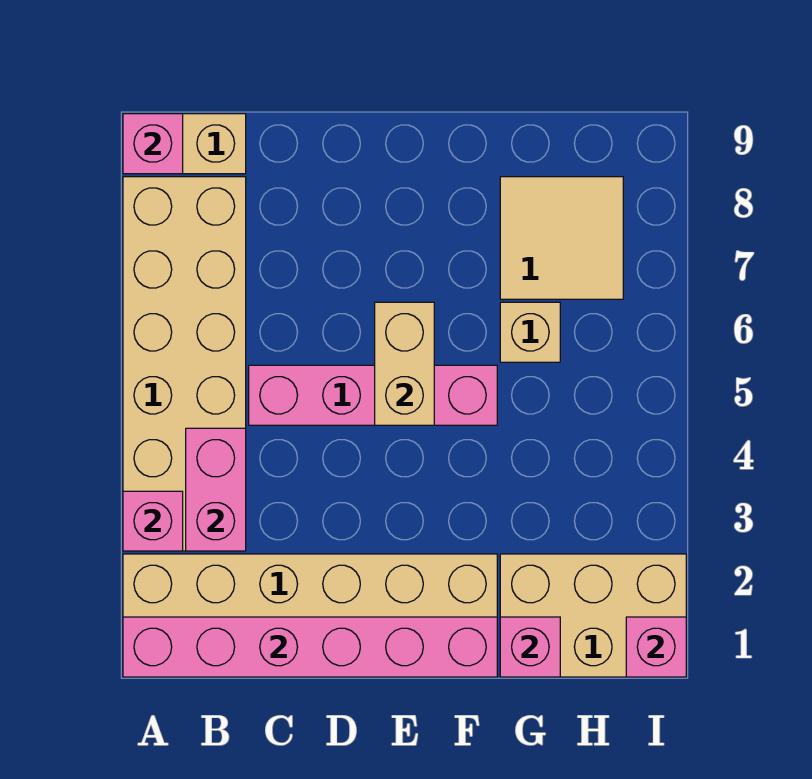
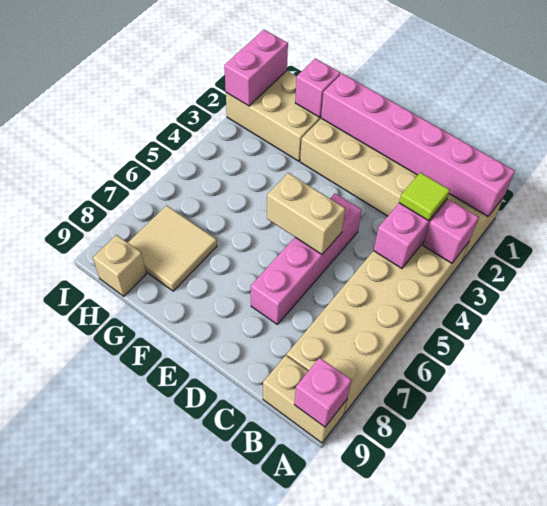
none -> lime tile B3 level 3
pink brick C5:F5 level 1 -> pink brick D4:D7 level 1
tan brick E5:E6 level 2 -> tan brick D5:E5 level 2
tan brick G6 level 1 -> tan brick H9 level 1
pink brick I1 level 2 -> pink brick I1:I2 level 2

